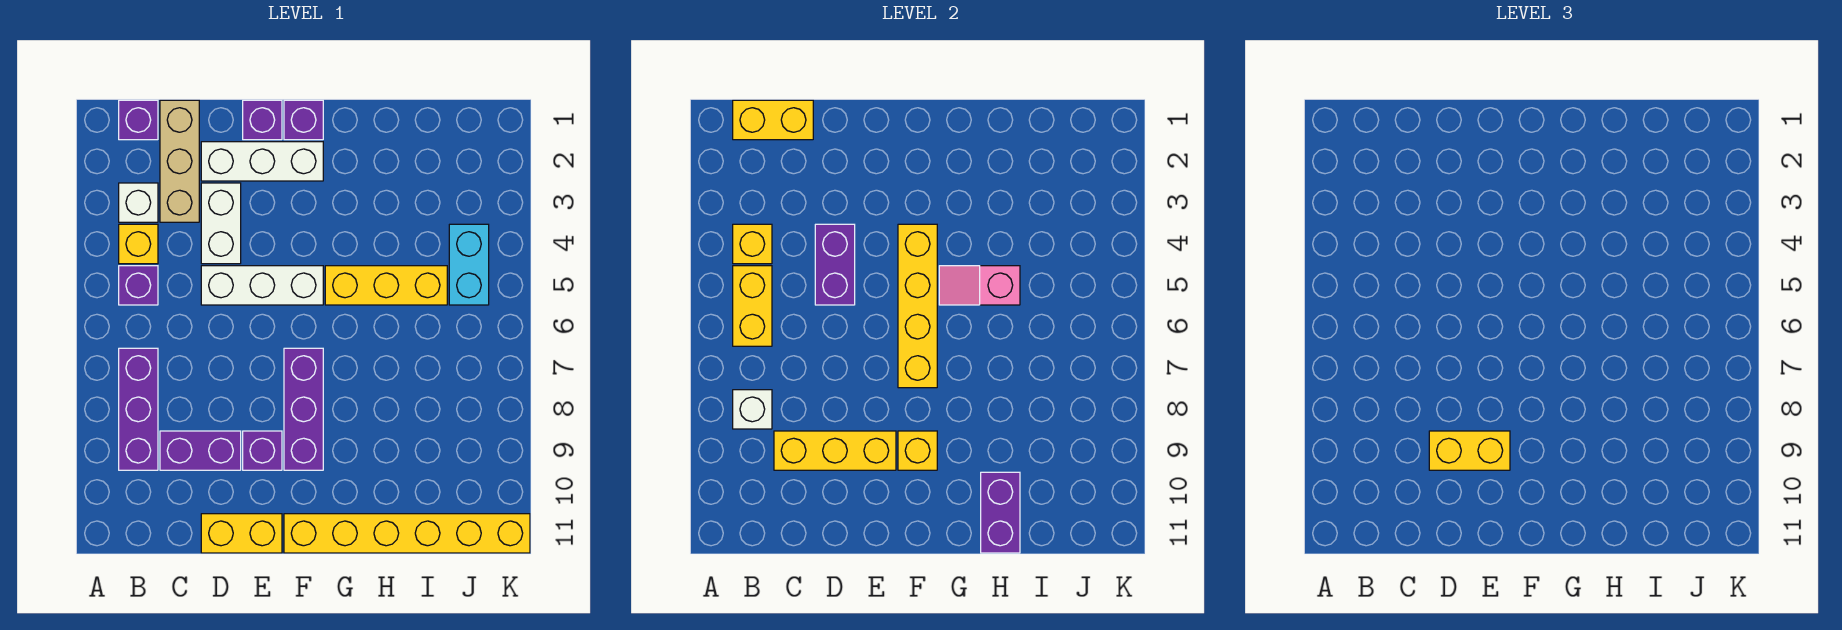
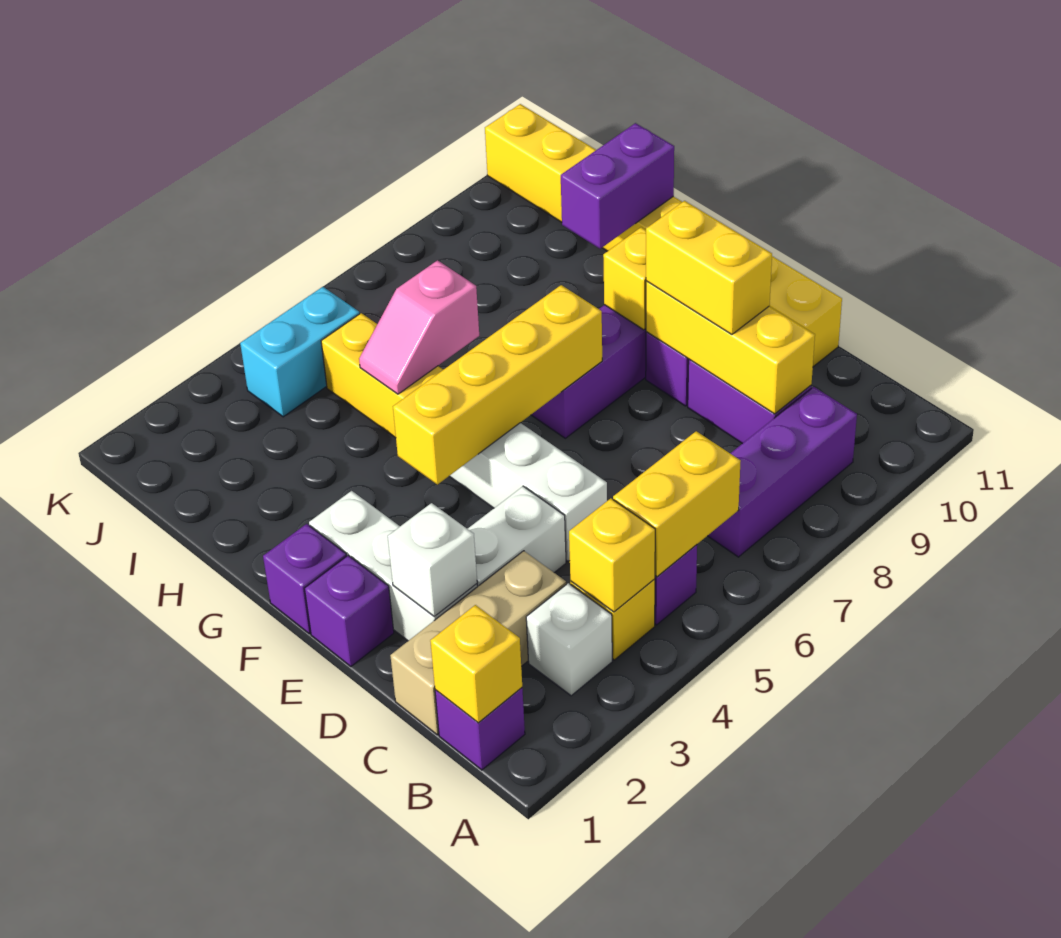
yellow brick B1:C1 level 2 -> yellow brick B1 level 2
white brick B8 level 2 -> white brick D2 level 2
purple brick D4:D5 level 2 -> none
pink slope G5:H5 level 2 top H -> pink slope H5:H6 level 2 top 6

